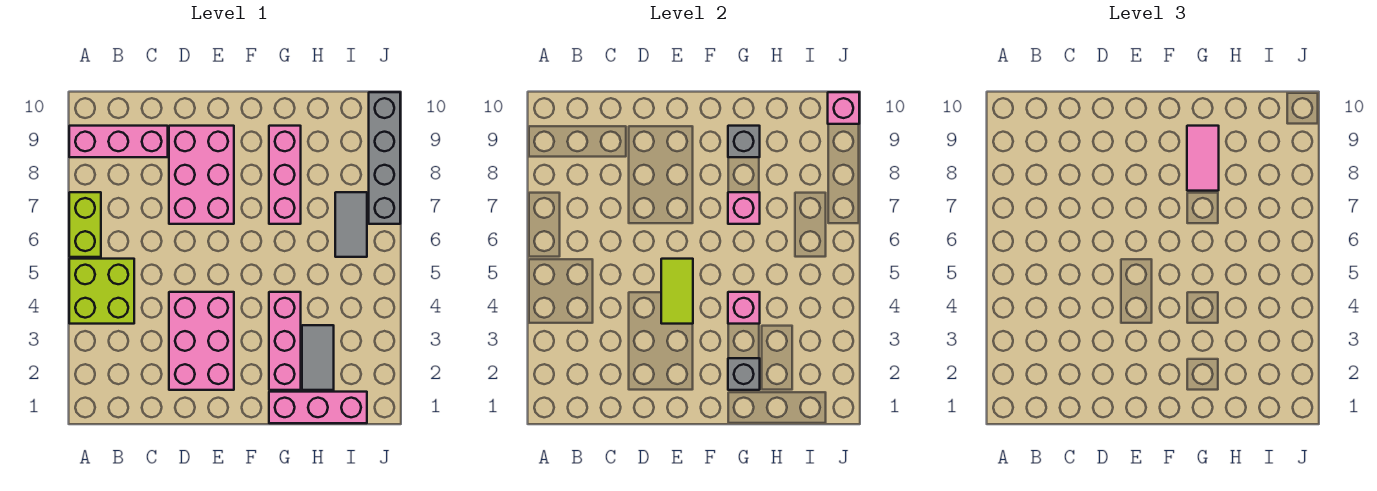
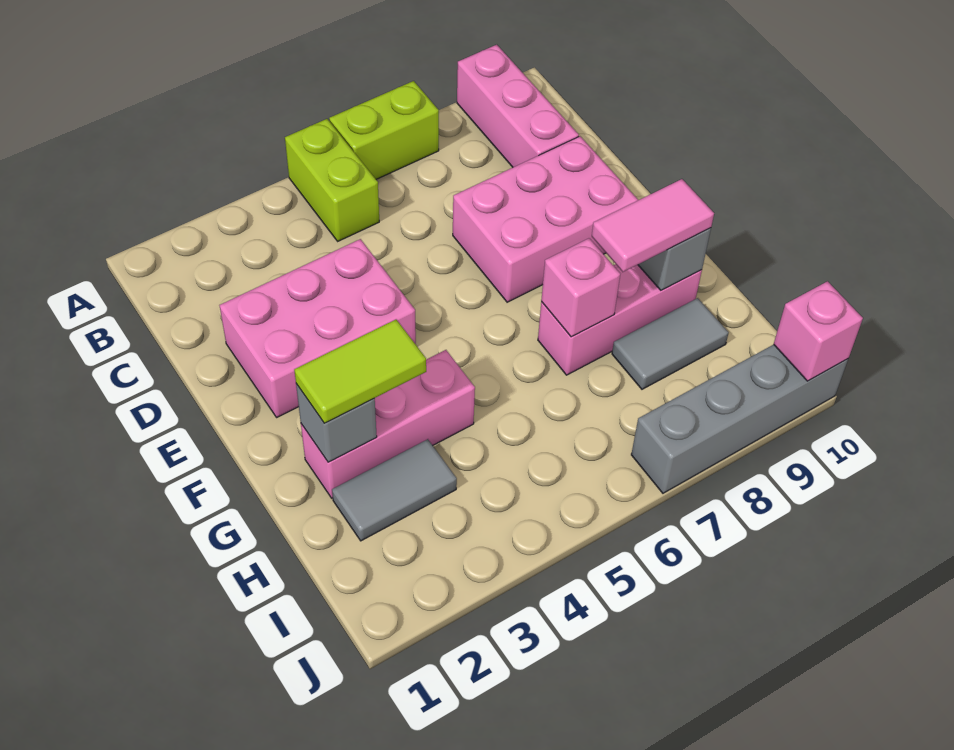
lime brick A4:B5 level 1 -> lime brick A5:B5 level 1
lime tile E4:E5 level 2 -> lime tile G2:G3 level 3
pink brick G1:I1 level 1 -> none
pink brick G4 level 2 -> none
grey tile I6:I7 level 1 -> grey tile H8:H9 level 1

